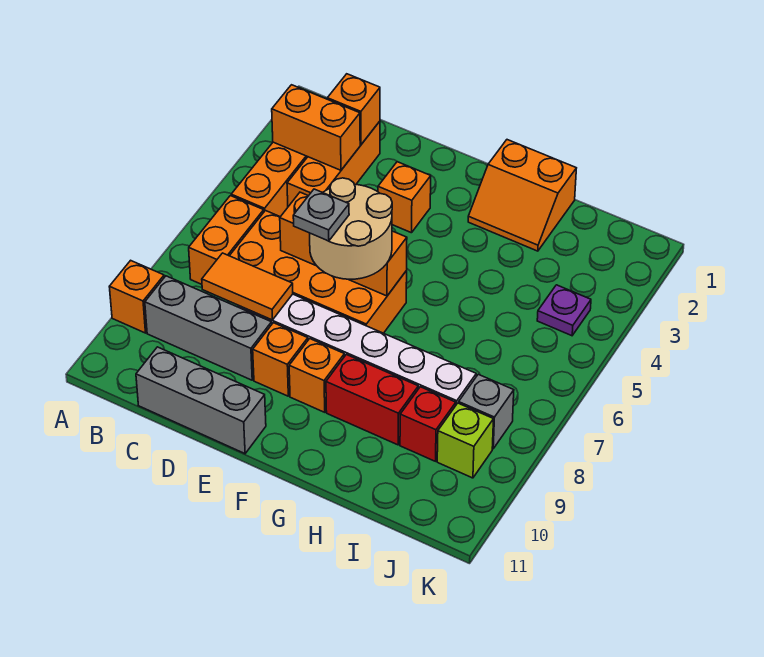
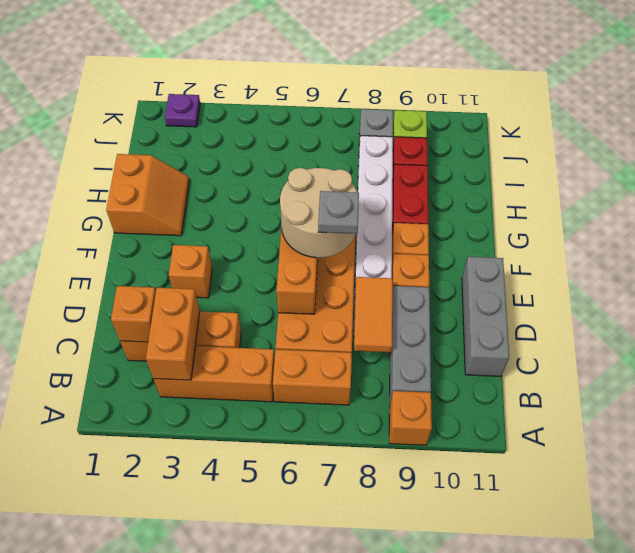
purple plate J4 level 1 -> purple plate K2 level 1

